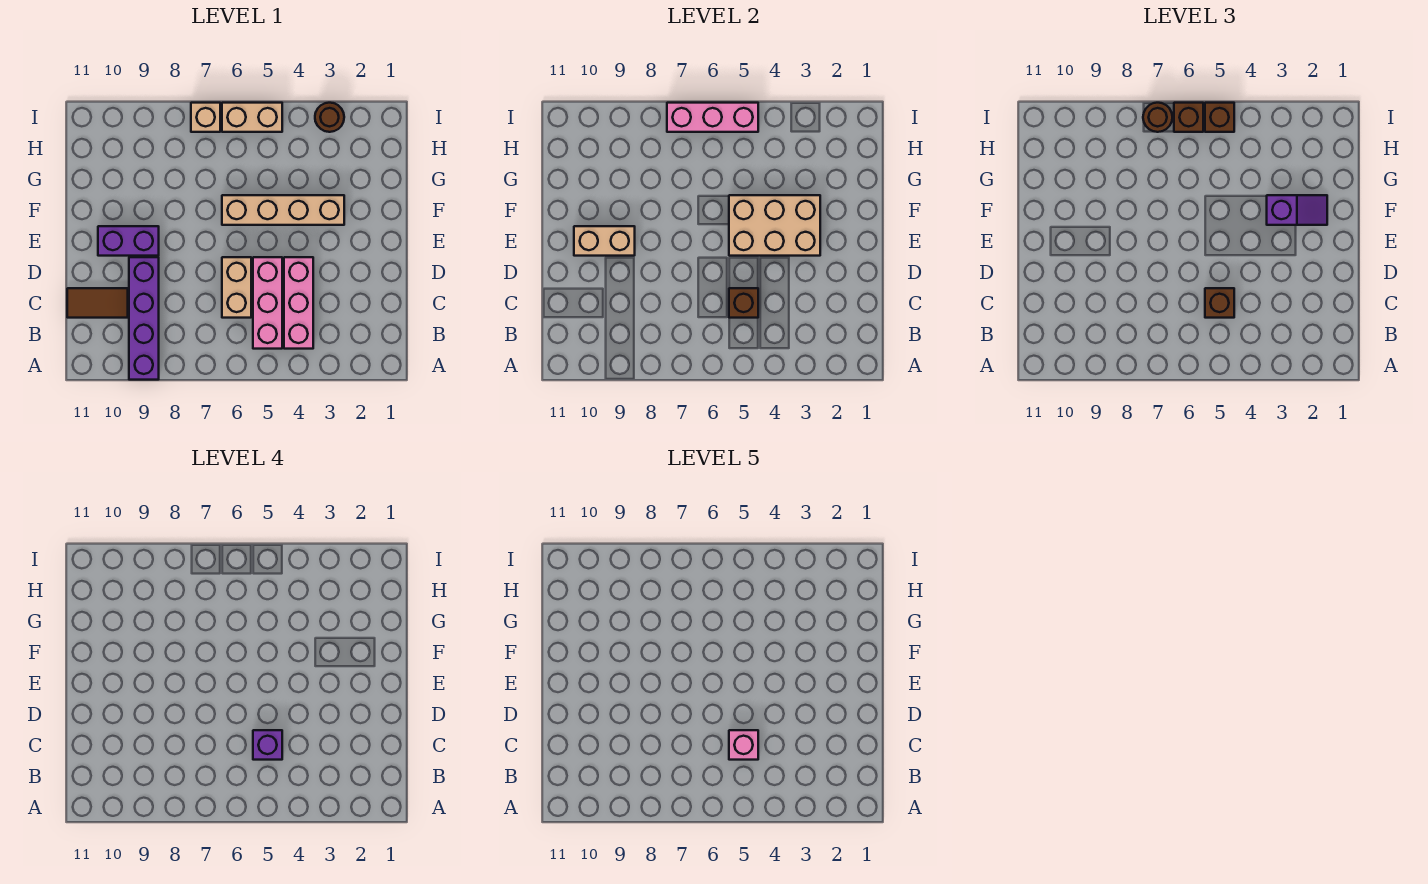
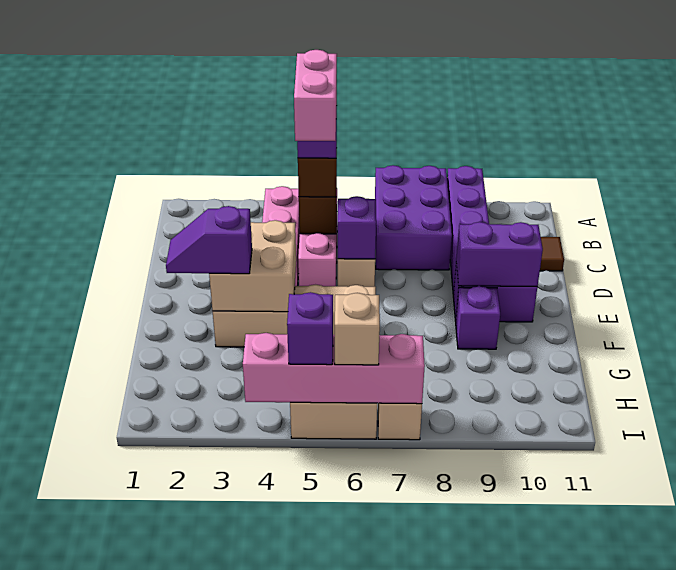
none -> purple brick A7:C8 level 1
pink brick C5 level 5 -> pink brick C5:D5 level 5
none -> purple brick D6 level 2
tan brick E3:F5 level 2 -> tan brick E3:F4 level 2
tan brick E9:E10 level 2 -> purple brick E9:E10 level 2
none -> purple brick F9 level 1
brown round brick I3 level 1 -> none
pink brick I5:I7 level 2 -> pink brick I4:I7 level 2
brown brick I5 level 3 -> purple brick I5 level 3
brown brick I6 level 3 -> tan brick I6 level 3
brown round brick I7 level 3 -> none

